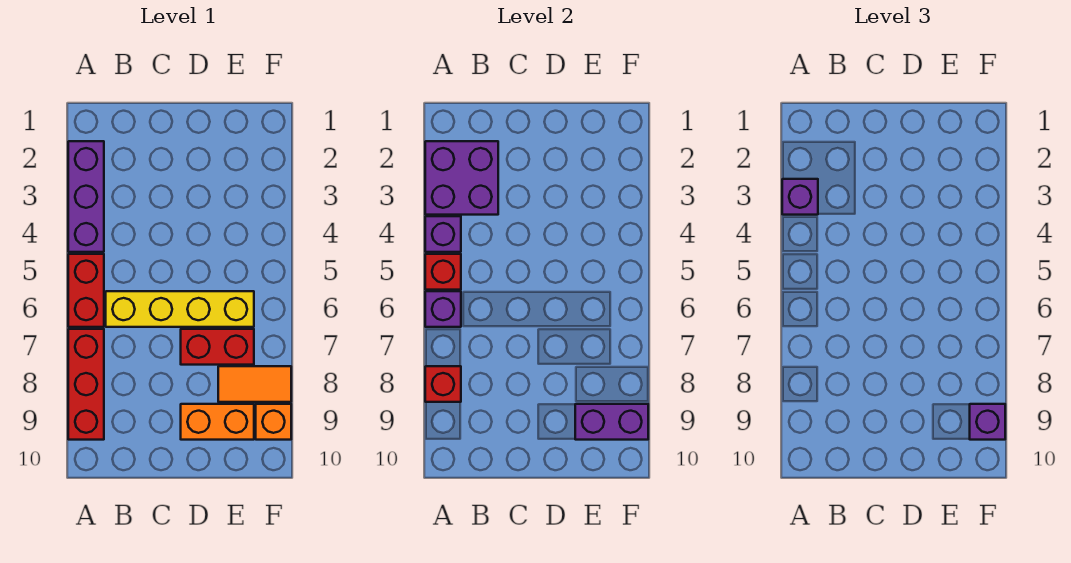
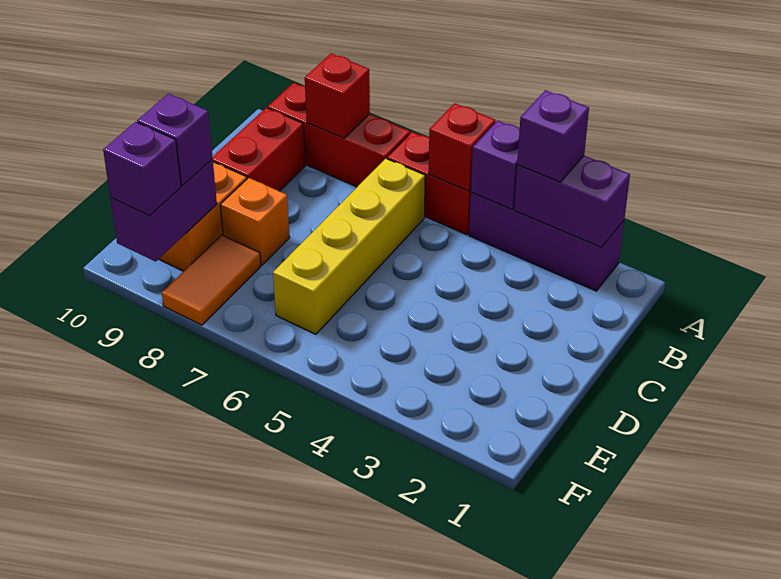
purple brick A2:B3 level 2 -> purple brick A2:A3 level 2
purple brick A6 level 2 -> purple brick E9 level 3
red brick D7:E7 level 1 -> red brick B9:C9 level 1
orange brick F9 level 1 -> orange brick D8 level 1

